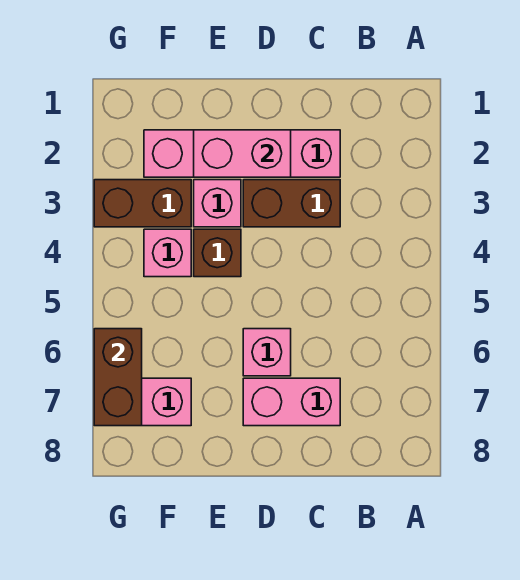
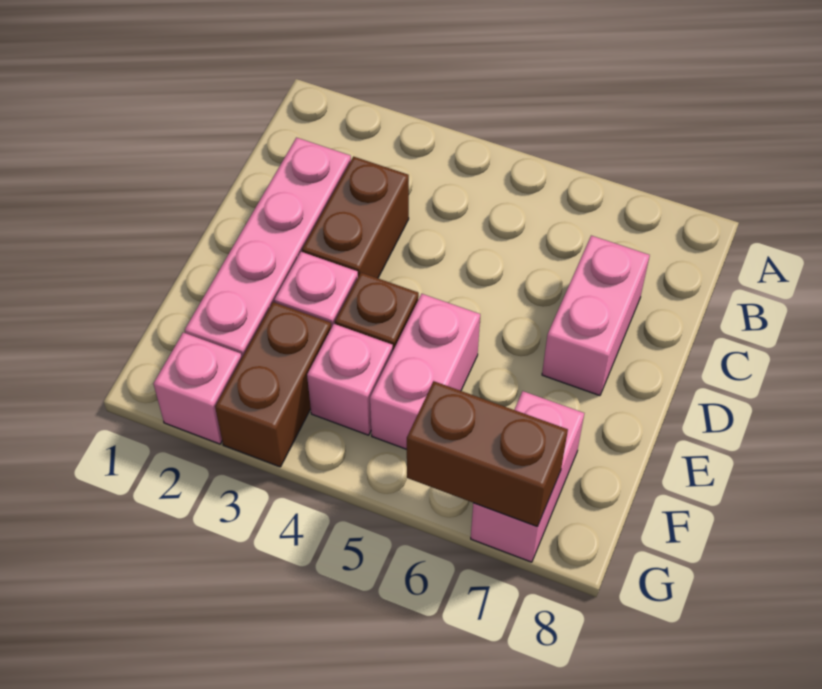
pink brick D2:E2 level 2 -> pink brick E5:F5 level 1
pink brick D6 level 1 -> pink brick G2 level 1

